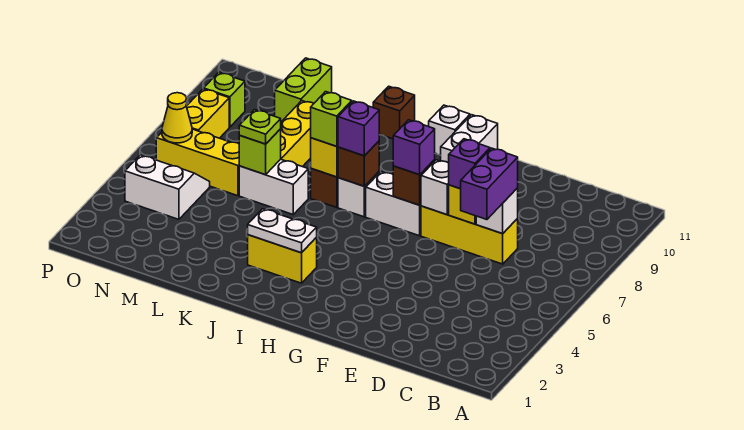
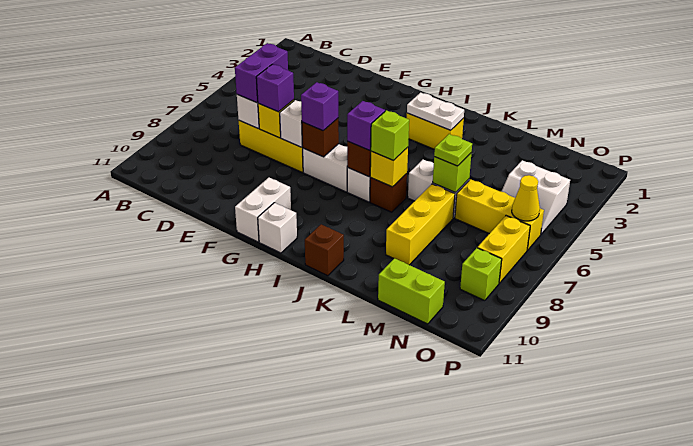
lime brick M10:M11 level 1 -> lime brick M11:N11 level 1

